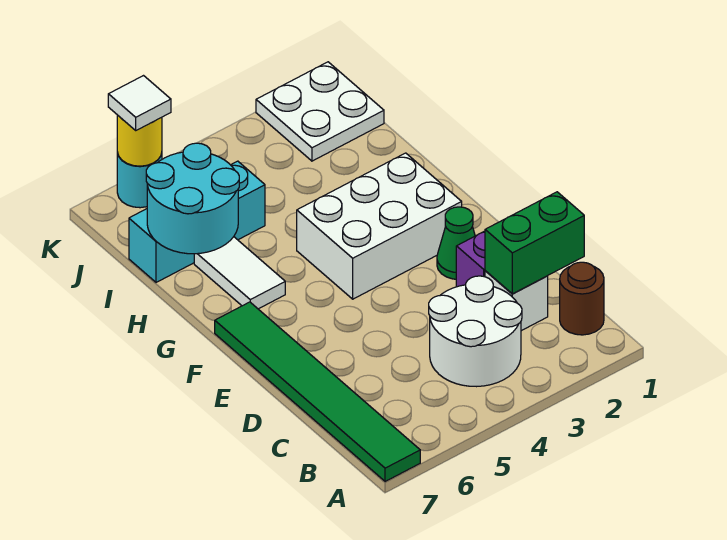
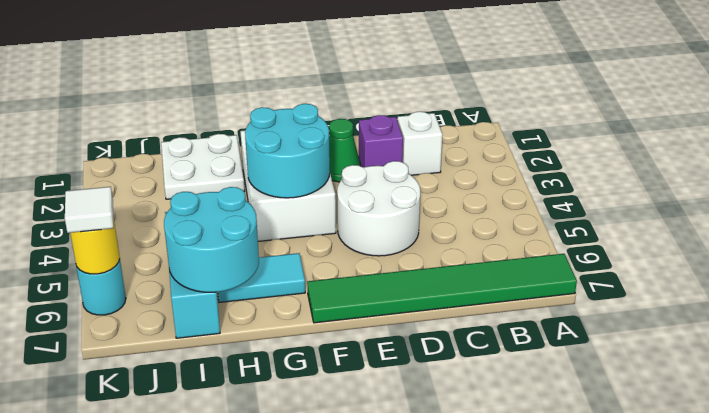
brown round brick B1 level 1 -> none
white round brick B3:C4 level 1 -> white round brick D4:E5 level 1
green brick C1:C2 level 2 -> none
none -> cyan round brick F3:G4 level 2
white tile G6:H6 level 1 -> cyan tile G6:H6 level 1
white plate J1:K2 level 1 -> white plate H1:I2 level 1

